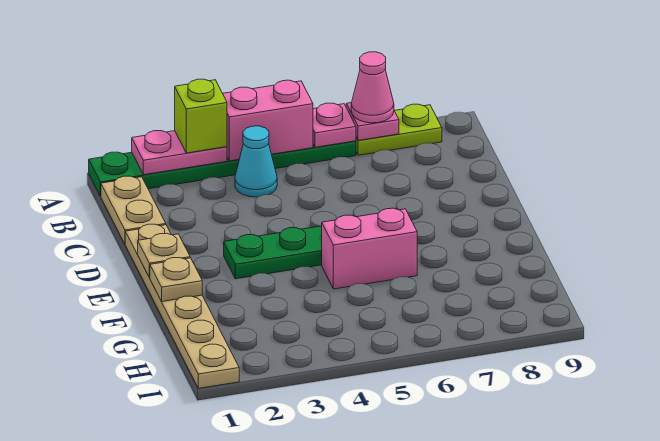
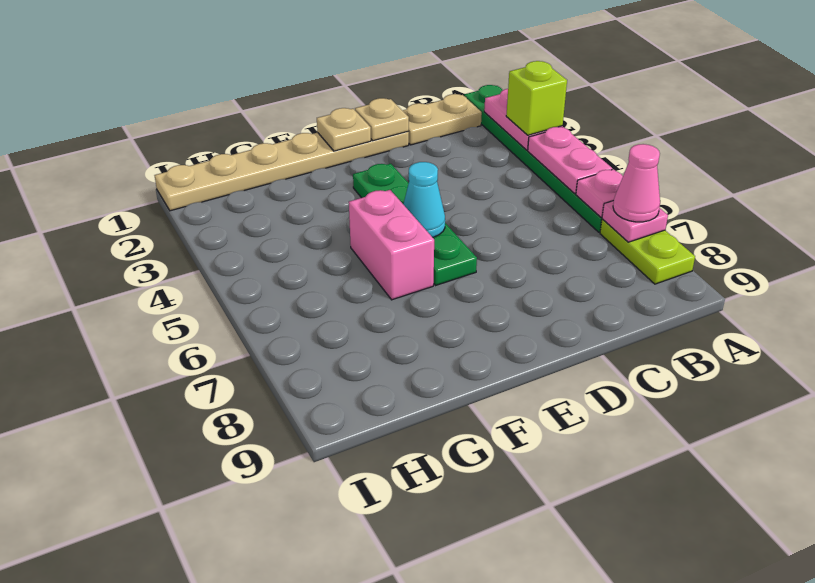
pink brick A4:A5 level 2 -> pink plate A4:A5 level 2
cyan cone B4 level 1 -> cyan cone E5 level 2
tan plate F1 level 2 -> tan plate D1 level 2

